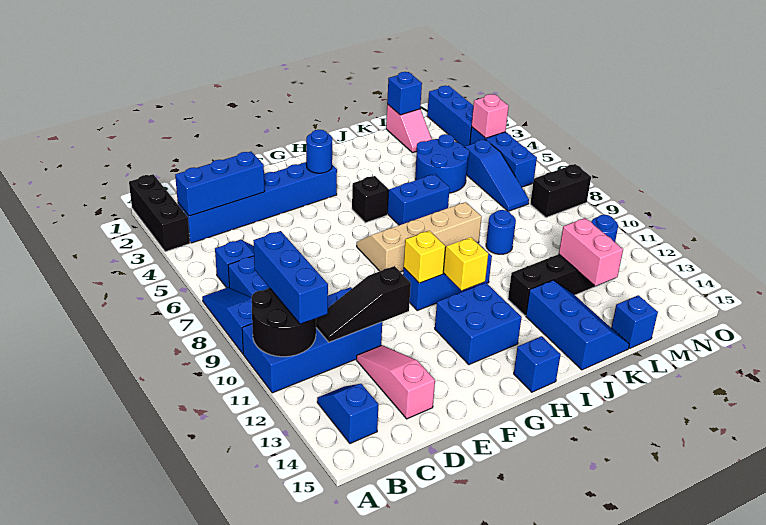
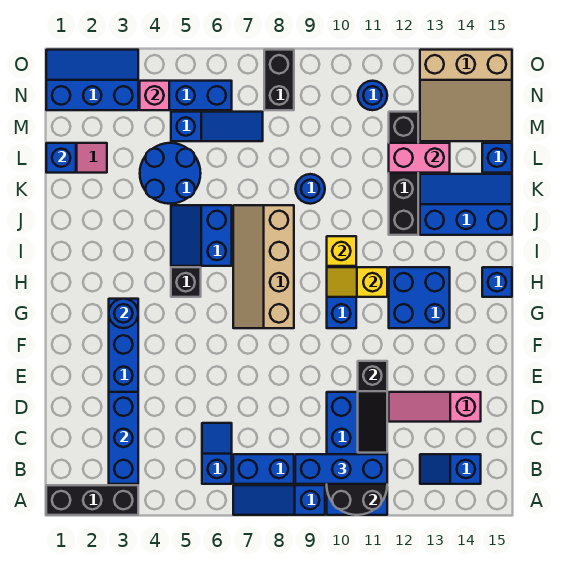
yellow brick G10 level 2 -> yellow brick I10 level 2
none -> tan slope M13:O15 level 1 top O

